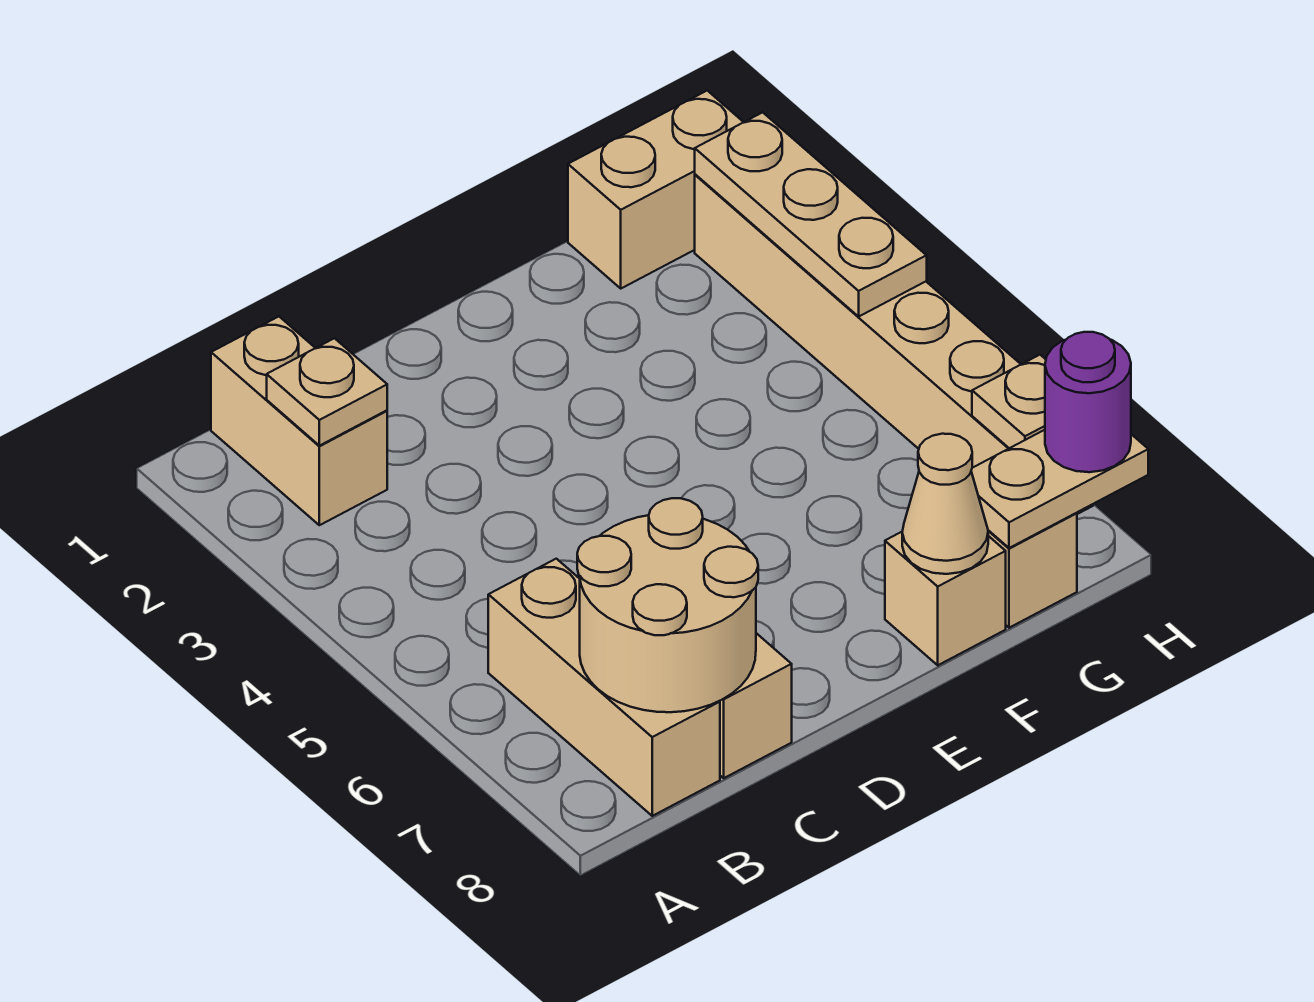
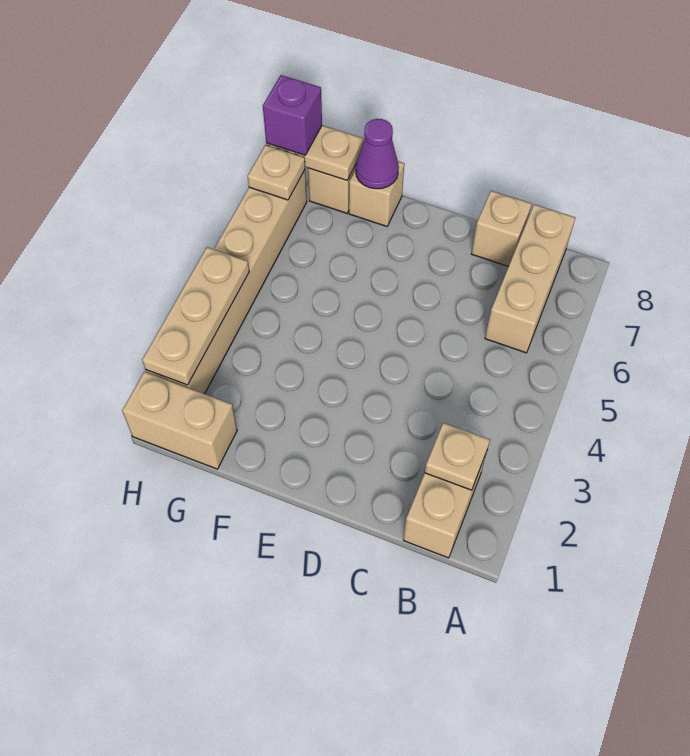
tan round brick B7:C8 level 2 -> none
tan cone F8 level 2 -> purple cone F8 level 2
purple round brick H8 level 3 -> purple brick H8 level 3

